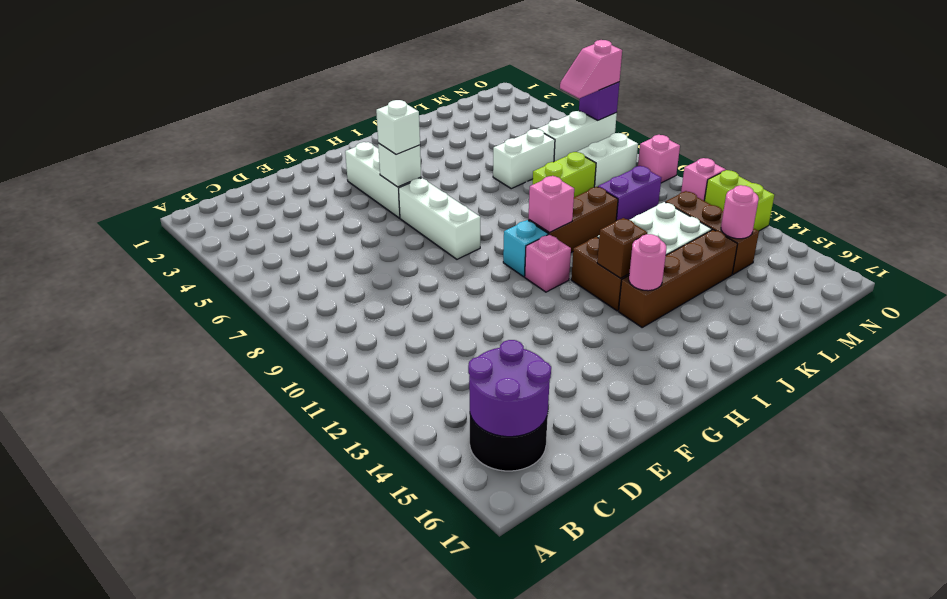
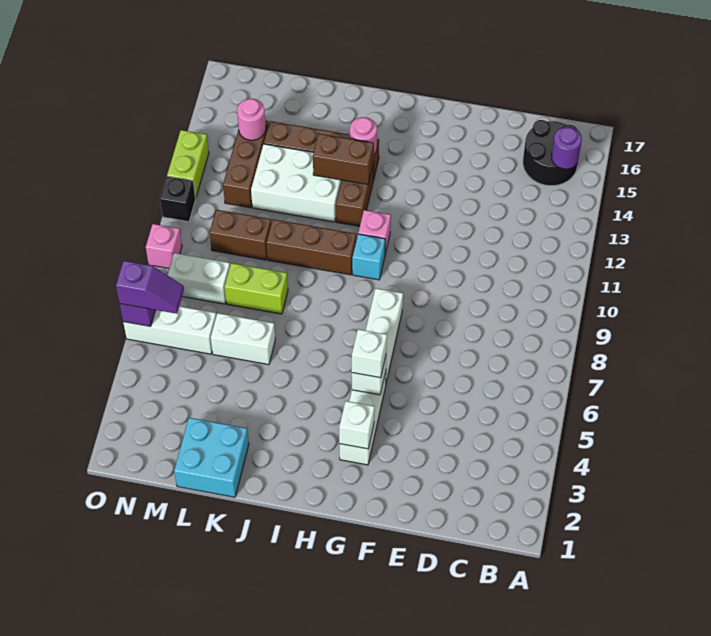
purple round brick B15:C16 level 2 -> purple round brick B15 level 2
none -> white brick G3 level 2
pink brick I10 level 2 -> none
brown brick I13 level 2 -> brown brick I13:J13 level 2
none -> cyan brick K1:L2 level 1
purple brick L10:M10 level 1 -> brown brick L10:M10 level 1
pink slope N6:O6 level 3 top O -> purple slope N6:O6 level 3 top O
pink brick O11 level 1 -> black brick O11 level 1

